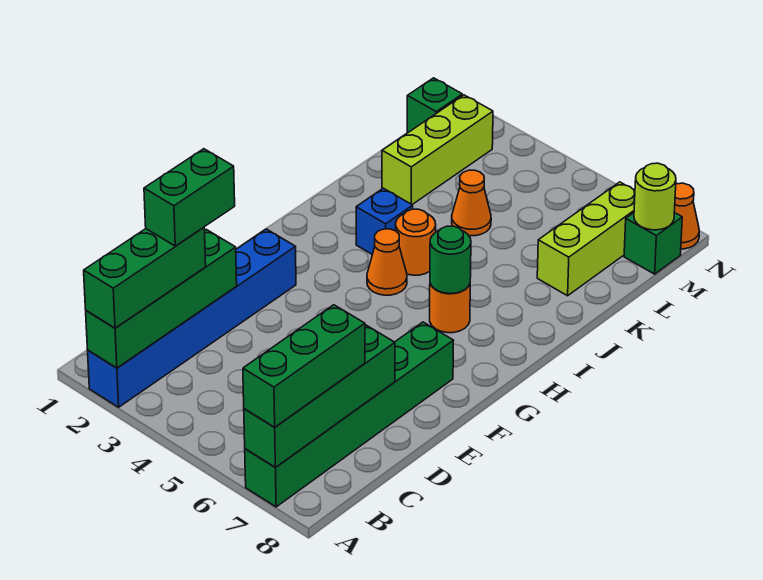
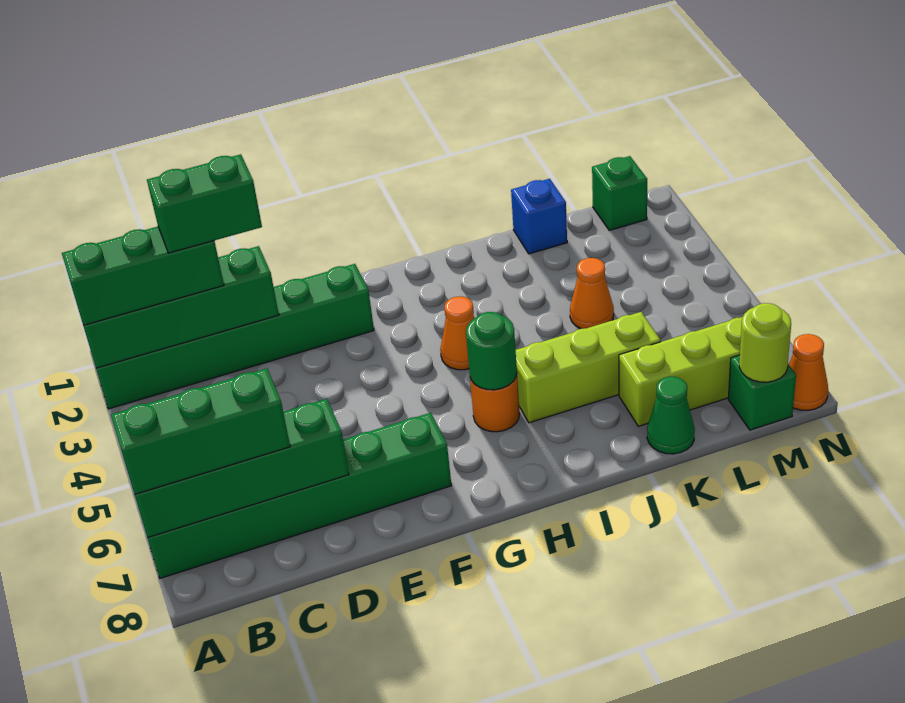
blue brick A2:F2 level 1 -> green brick A2:F2 level 1
blue brick I3 level 1 -> blue brick K1 level 1
orange round brick I4 level 1 -> none
lime brick K2:M2 level 1 -> lime brick I6:K6 level 1
none -> green cone K8 level 1

